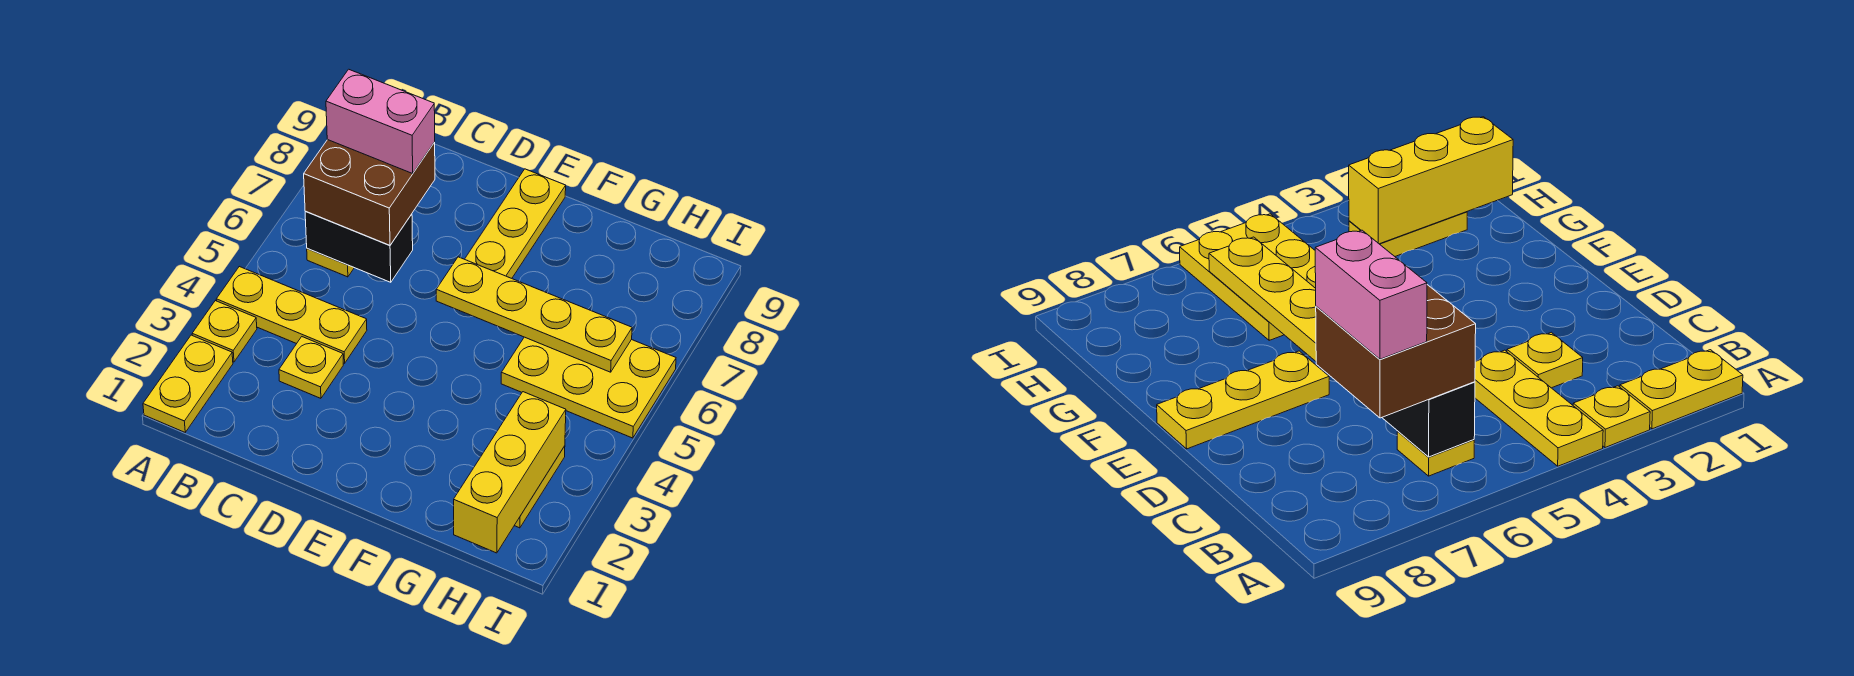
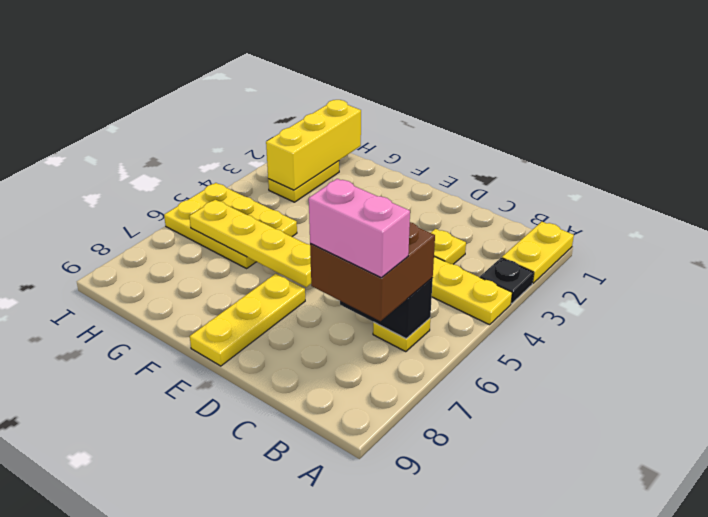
yellow plate A3 level 1 -> black plate A3 level 1

